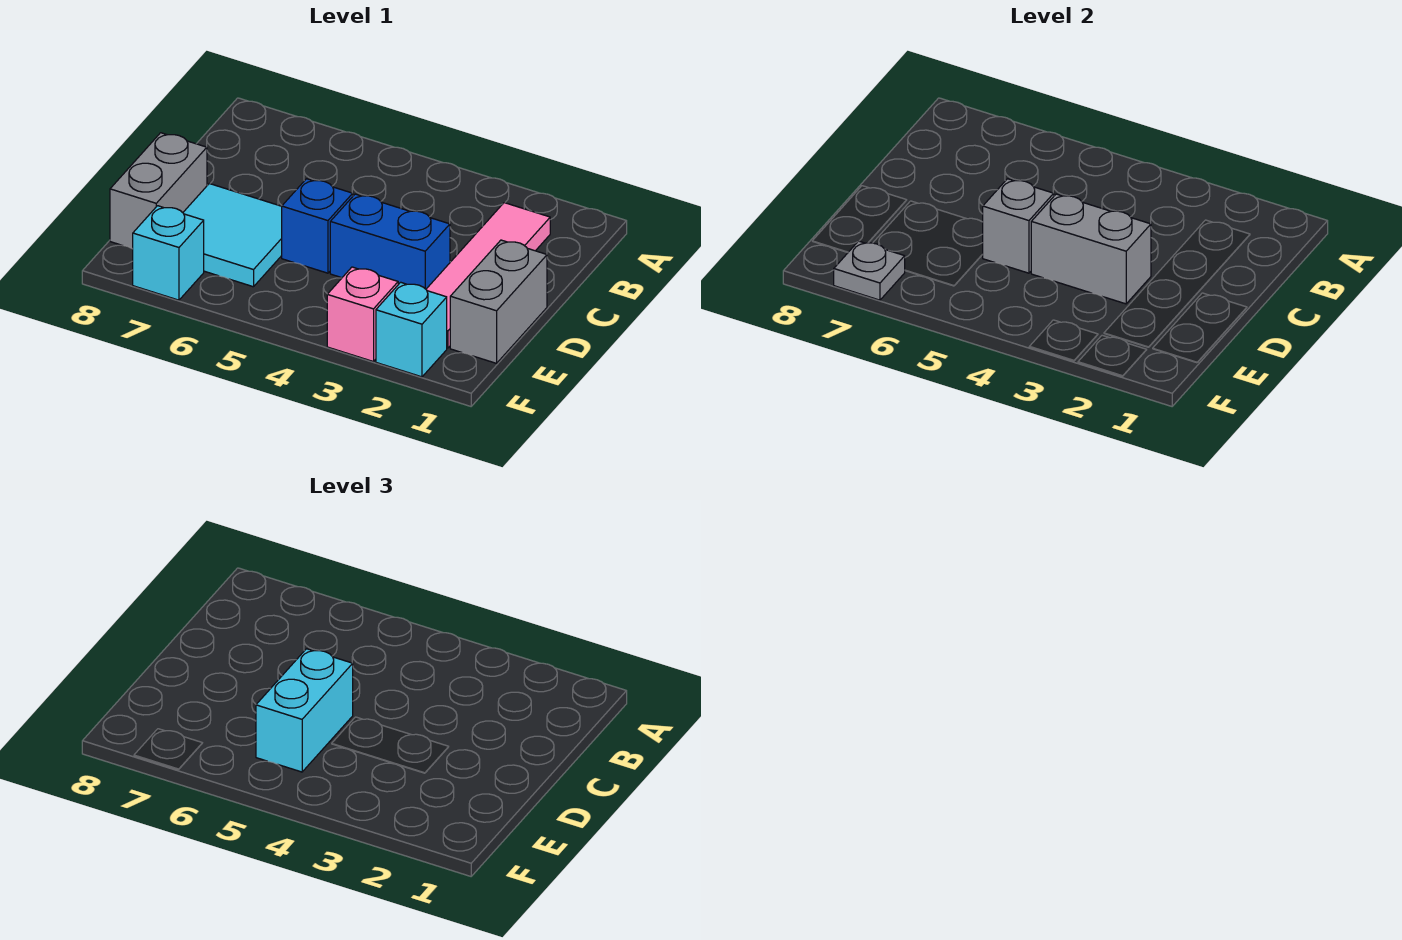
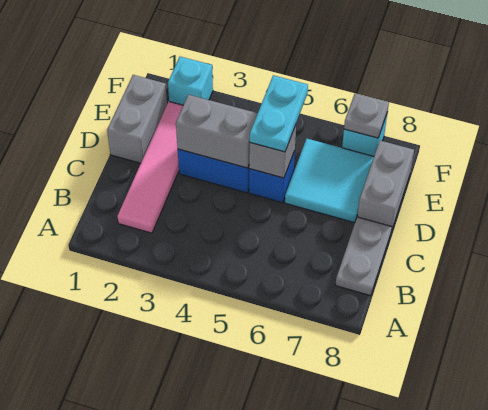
none -> grey plate B8:C8 level 1
cyan brick D5:E5 level 3 -> cyan plate D5:E5 level 3
pink brick F3 level 1 -> none

